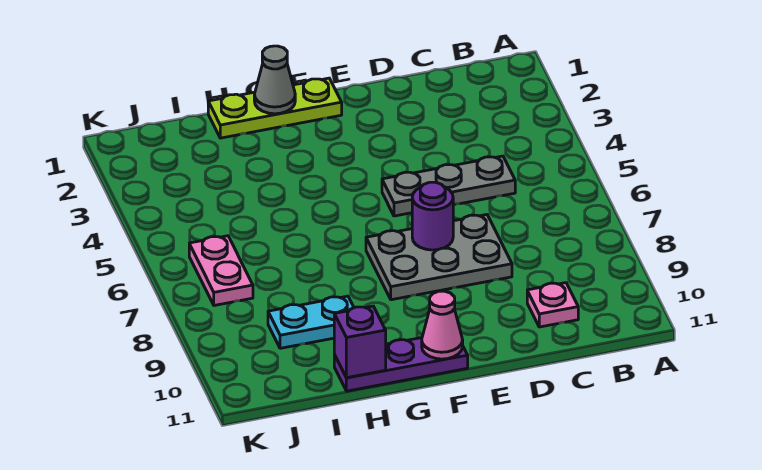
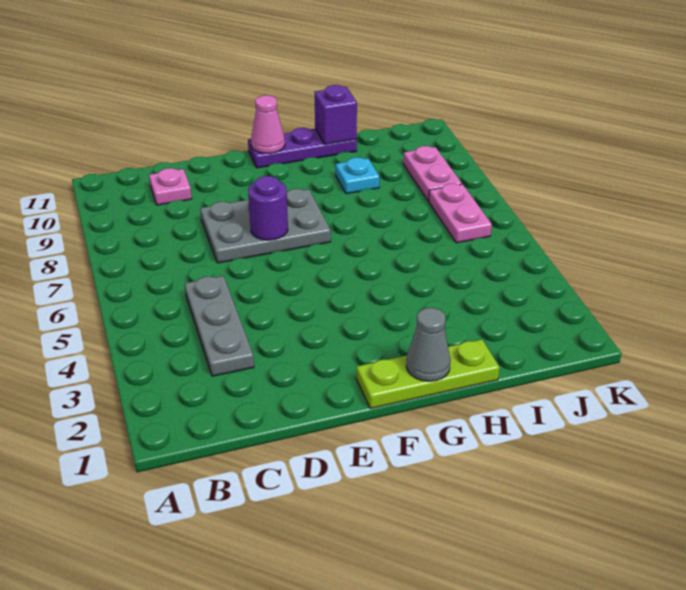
grey plate C5:E5 level 1 -> grey plate C3:C5 level 1
cyan plate H9:I9 level 1 -> cyan plate H9 level 1
none -> pink plate J8:J9 level 1

